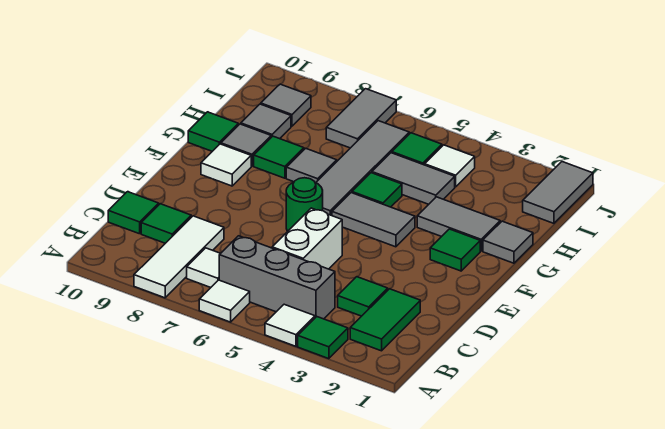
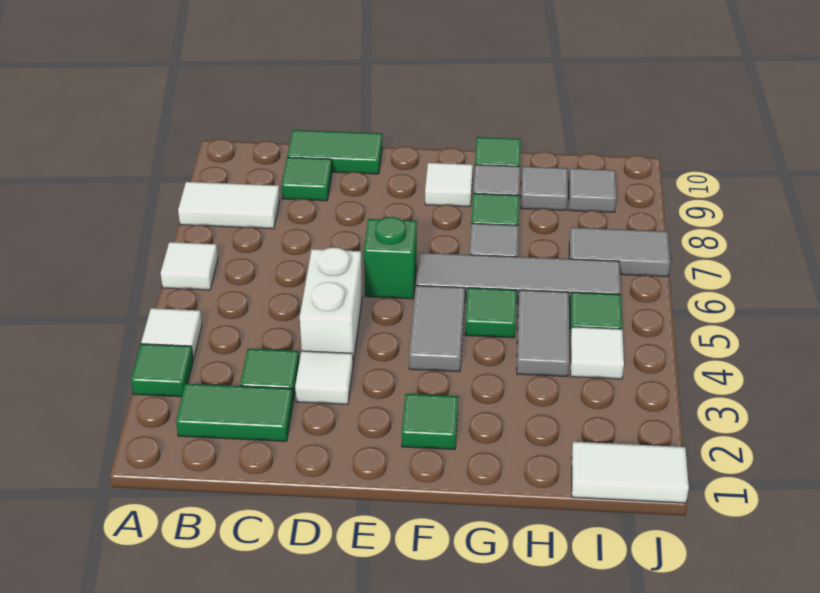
white tile A8:C8 level 1 -> white tile A8:B8 level 1
grey brick B4:B6 level 1 -> none
white tile B7 level 1 -> white tile D3 level 1
white brick C5:D5 level 1 -> white brick D4:D5 level 1
green tile C10 level 1 -> green tile C10:D10 level 1
green round brick E6 level 1 -> green brick E6 level 1
grey tile G1 level 1 -> none
grey tile G2:G3 level 1 -> none
grey tile I1:J1 level 1 -> white tile I1:J1 level 1

